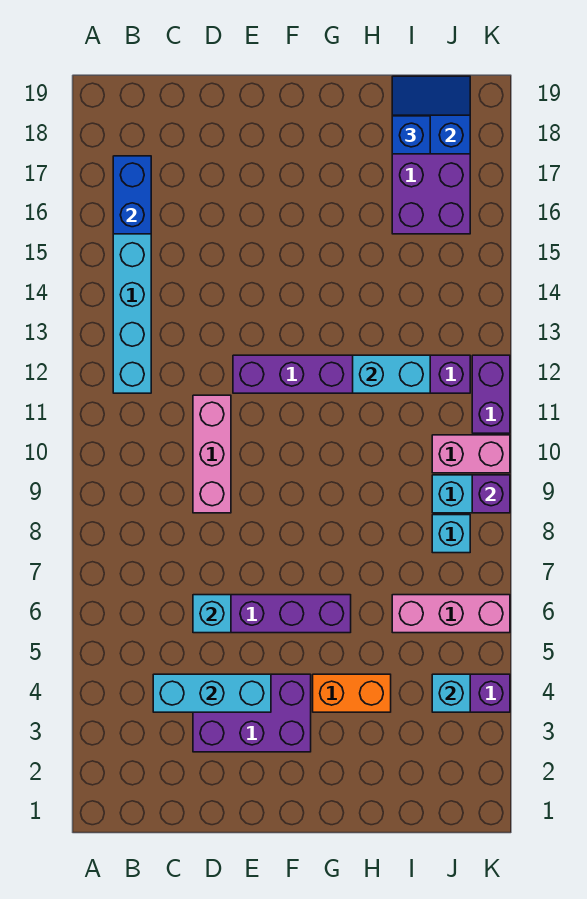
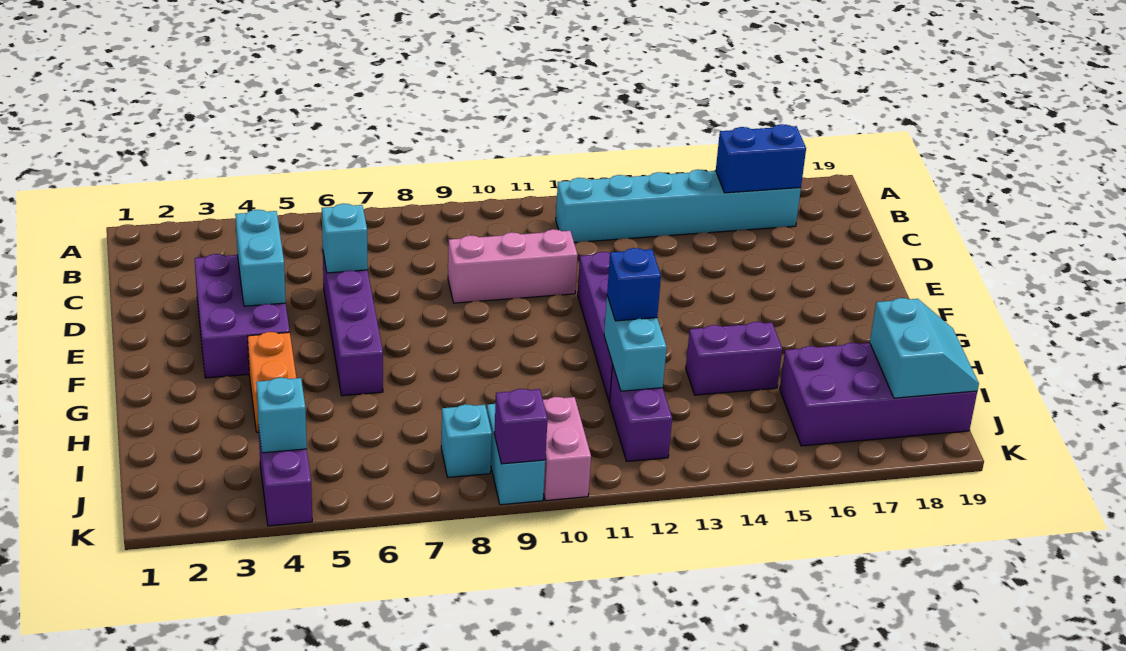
cyan brick C4:E4 level 2 -> cyan brick D4:E4 level 2
pink brick I6:K6 level 1 -> none
blue slope I18:J19 level 2 top 18 -> cyan slope I18:J19 level 2 top 18
blue brick I18 level 3 -> blue brick H12 level 3
purple brick K11:K12 level 1 -> purple brick H14:H15 level 1

